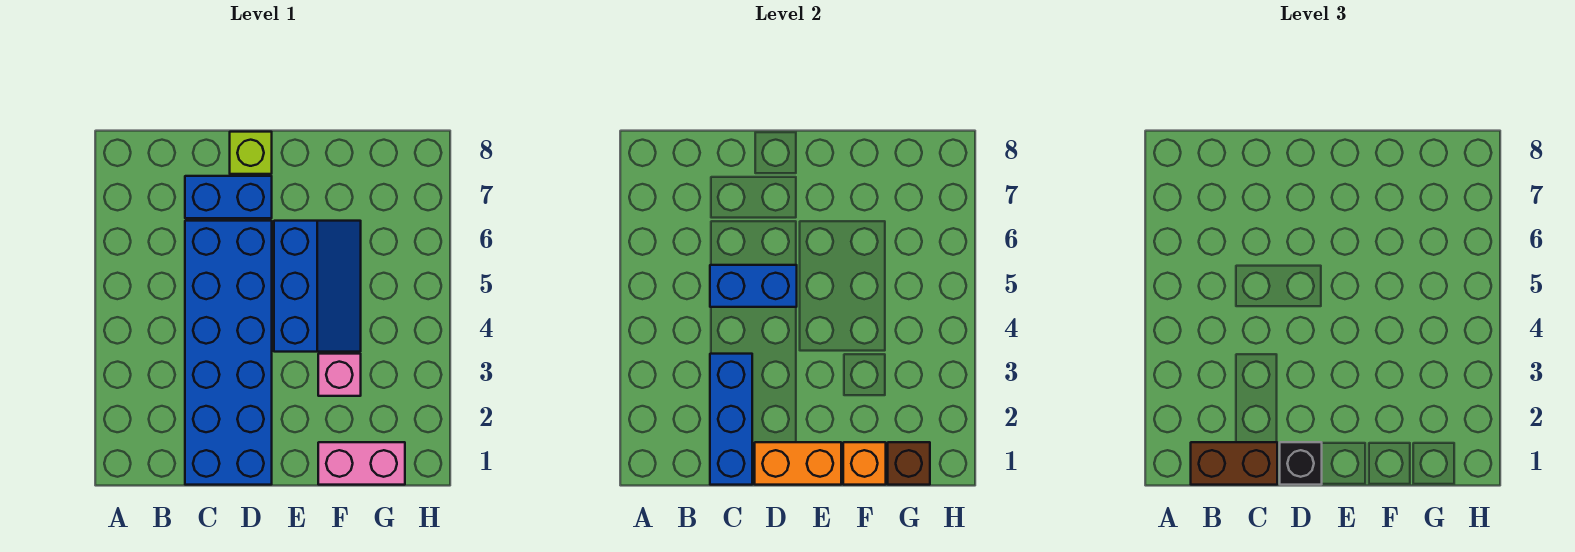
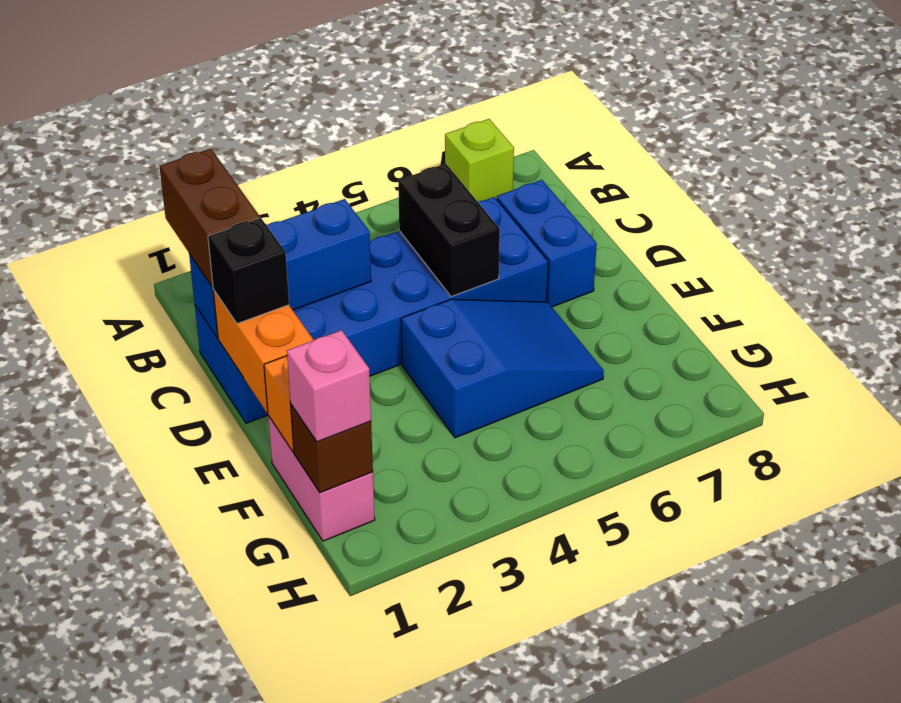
blue brick C5:D5 level 2 -> black brick C5:D5 level 2
lime brick D8 level 1 -> lime brick A7 level 1
blue slope E4:F6 level 1 top E -> blue slope E4:F6 level 1 top 4
pink brick F3 level 1 -> pink brick G1 level 3

